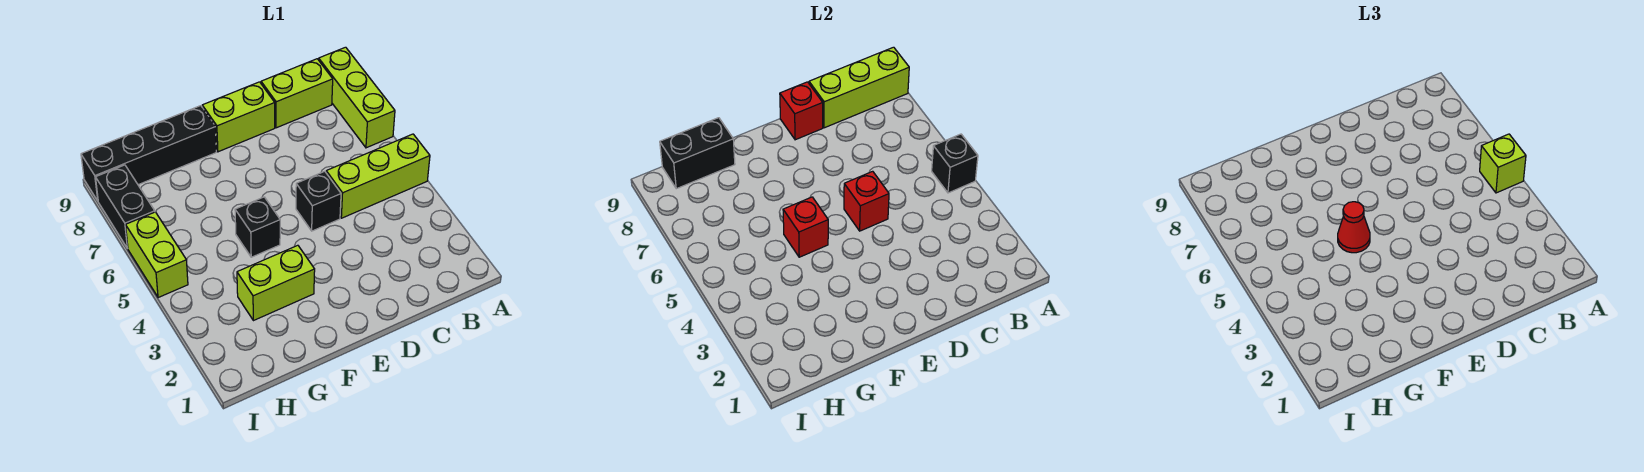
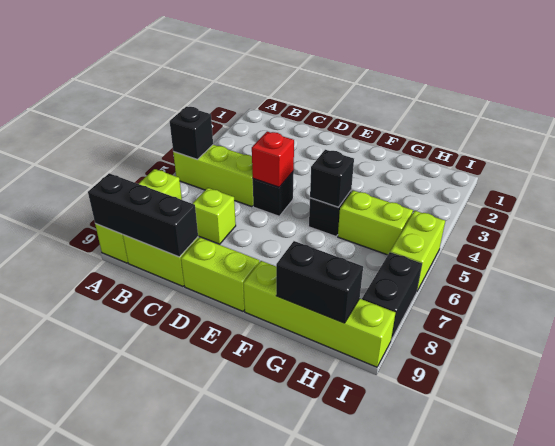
lime brick A5 level 3 -> lime brick C7 level 1
lime brick A9:C9 level 2 -> black brick A9:C9 level 2
red brick D9 level 2 -> none
lime brick F3:G3 level 1 -> lime brick G5:H5 level 1
red brick F5 level 2 -> black brick F5 level 2
red cone F5 level 3 -> none
black brick F9:I9 level 1 -> lime brick F9:I9 level 1

